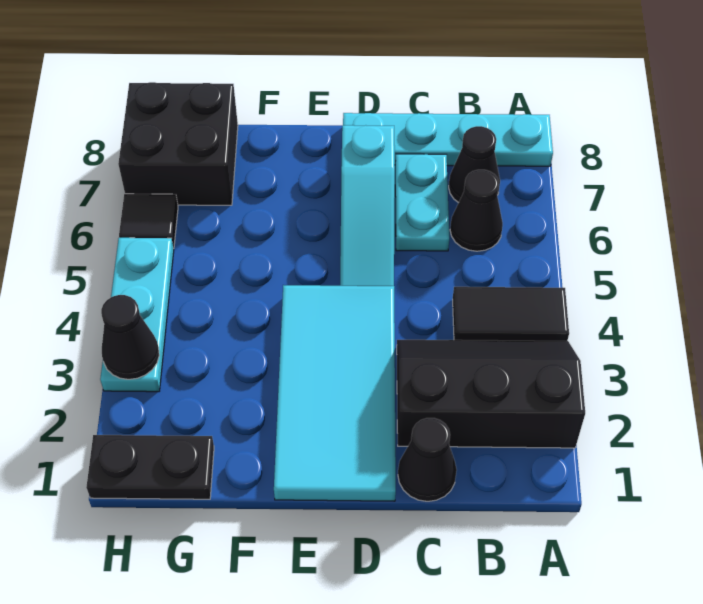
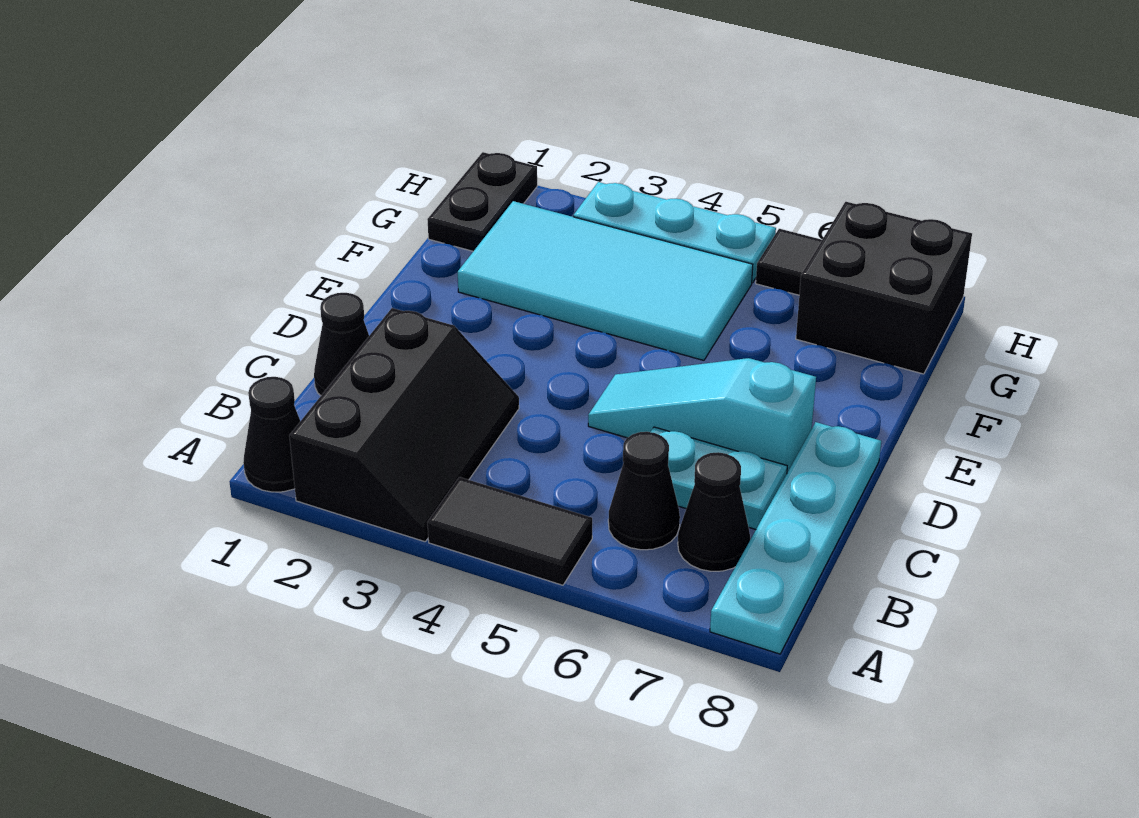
black tile A4:B4 level 1 -> black tile A4:A5 level 1
cyan tile D1:E4 level 1 -> cyan tile F2:G5 level 1
black cone H3 level 2 -> black cone A1 level 1

